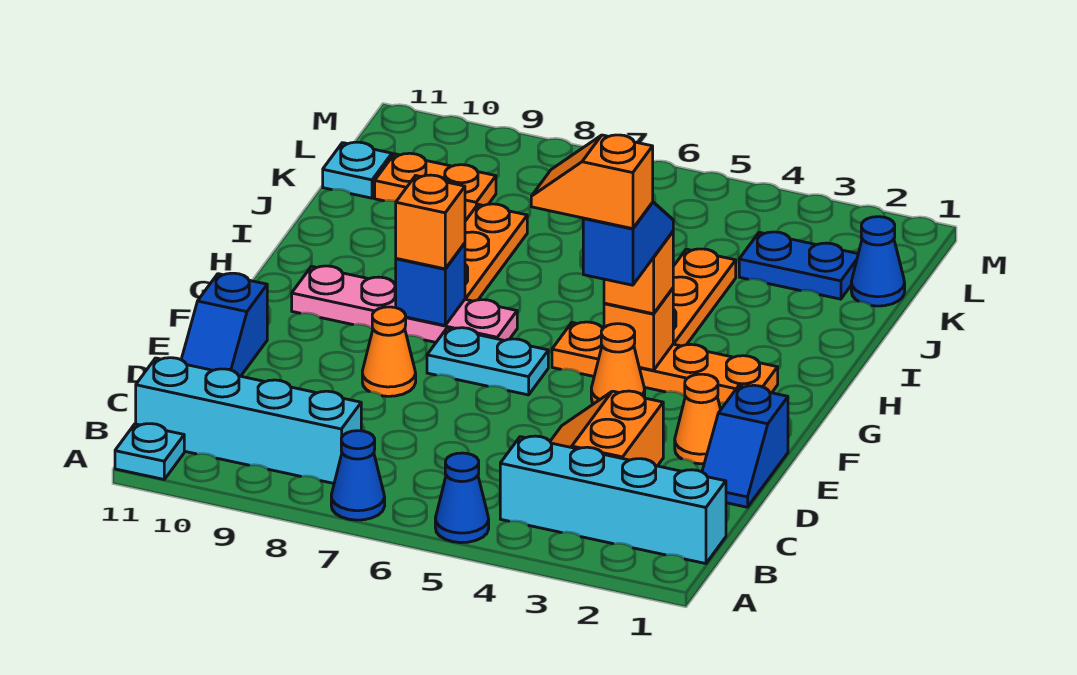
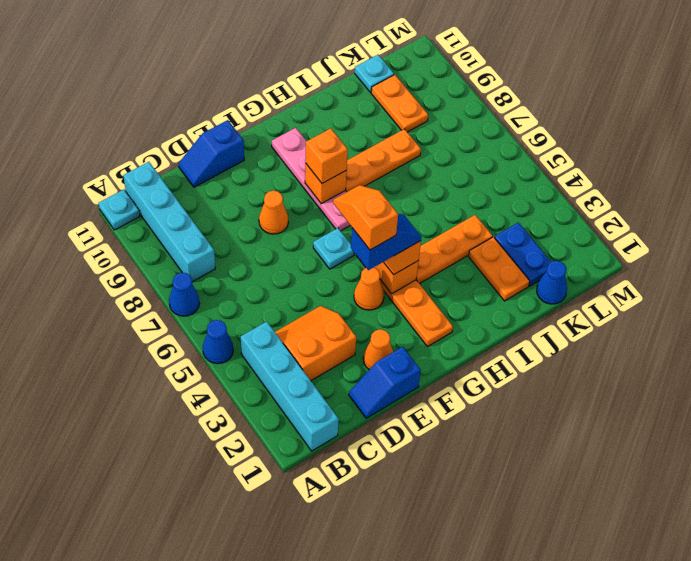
cyan plate F6:F7 level 1 -> cyan plate F6 level 1
blue brick G8 level 2 -> orange brick G8 level 2
none -> orange plate J2:J3 level 1

